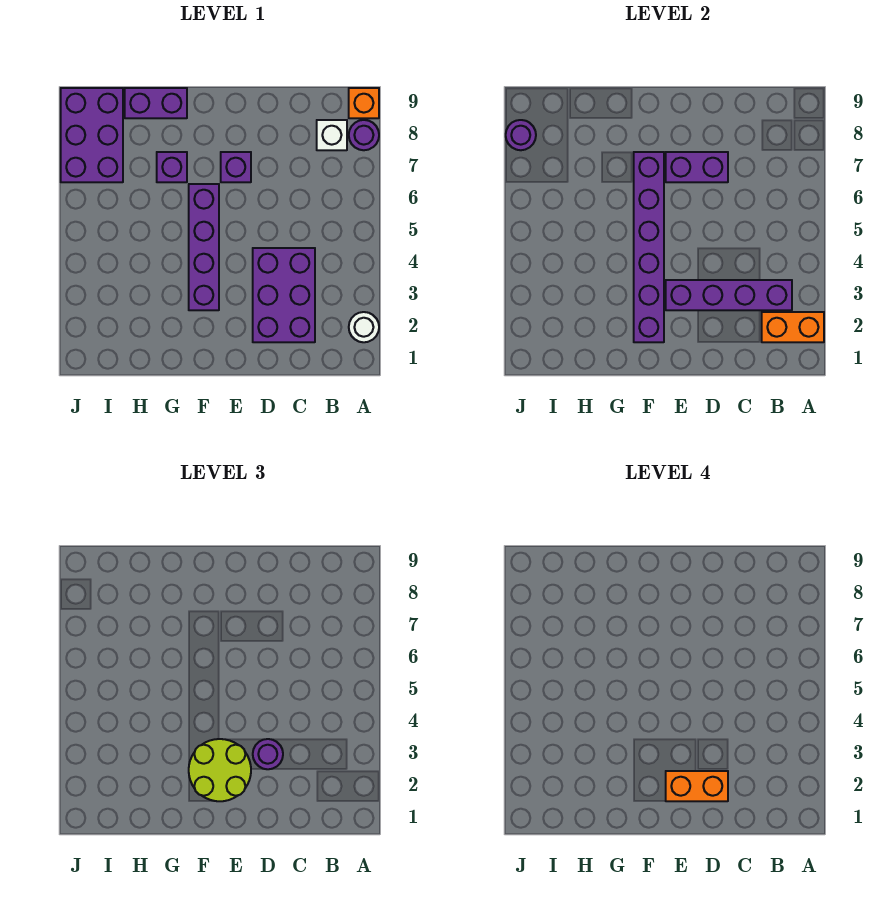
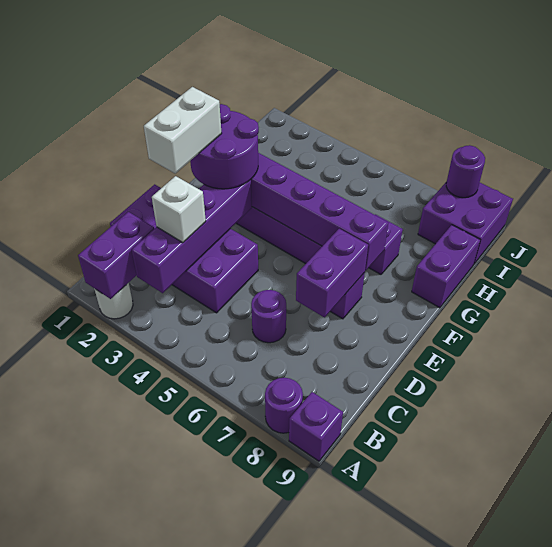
orange brick A2:B2 level 2 -> purple brick A2:B2 level 2
orange brick A9 level 1 -> purple brick A9 level 1
white brick B8 level 1 -> white brick C3 level 3
purple brick C2:D4 level 1 -> purple brick C1:D4 level 1
orange brick D2:E2 level 4 -> white brick D2:E2 level 4
purple round brick D3 level 3 -> purple round brick C6 level 1
lime round brick E2:F3 level 3 -> purple round brick E2:F3 level 3
purple brick I7:J9 level 1 -> purple brick I8:J9 level 1

